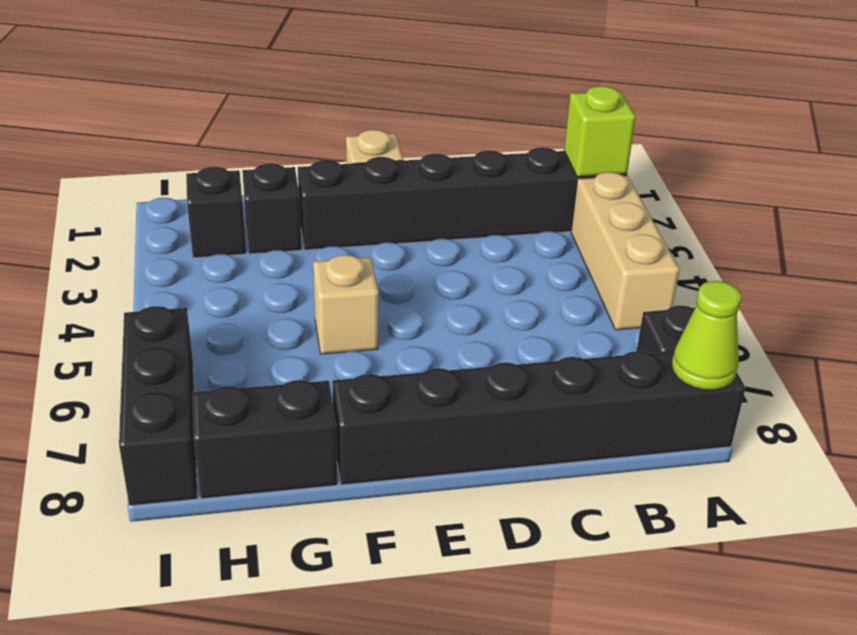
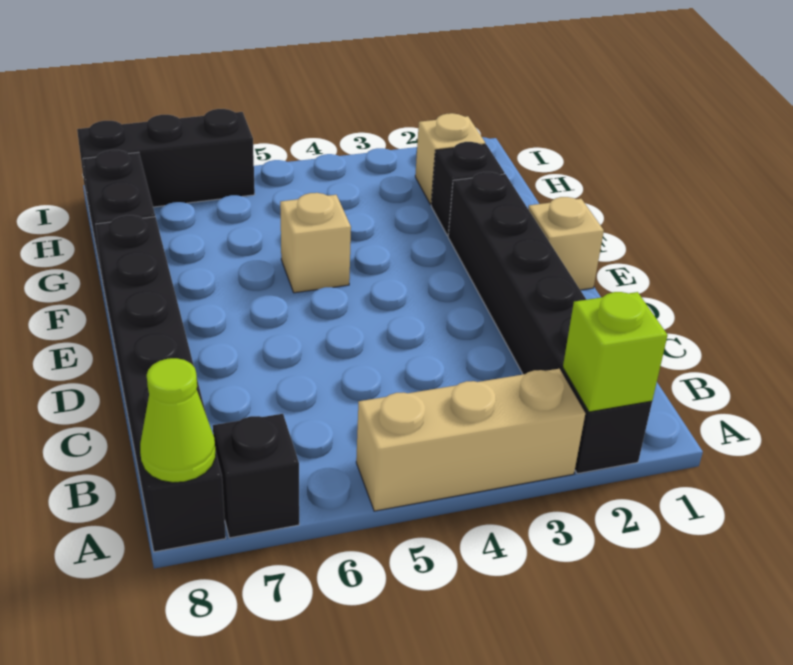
black brick H2 level 1 -> tan brick H2 level 1

